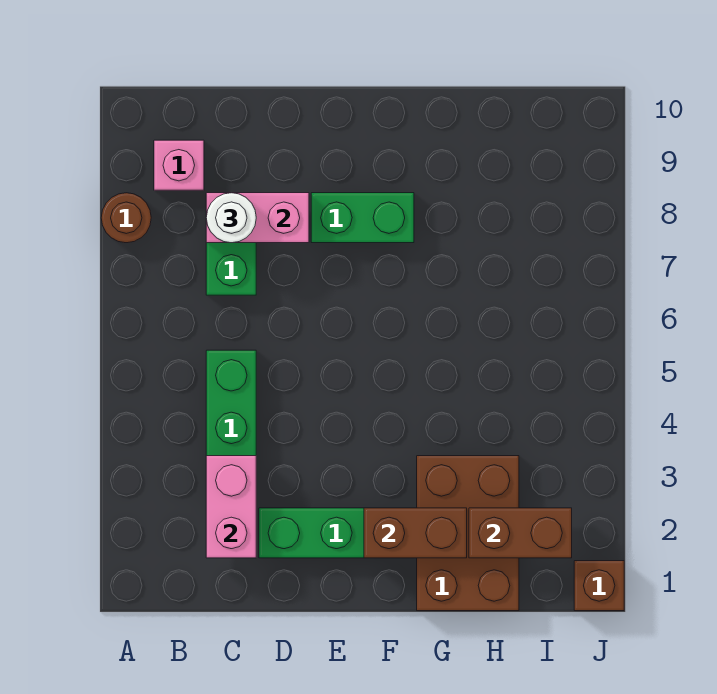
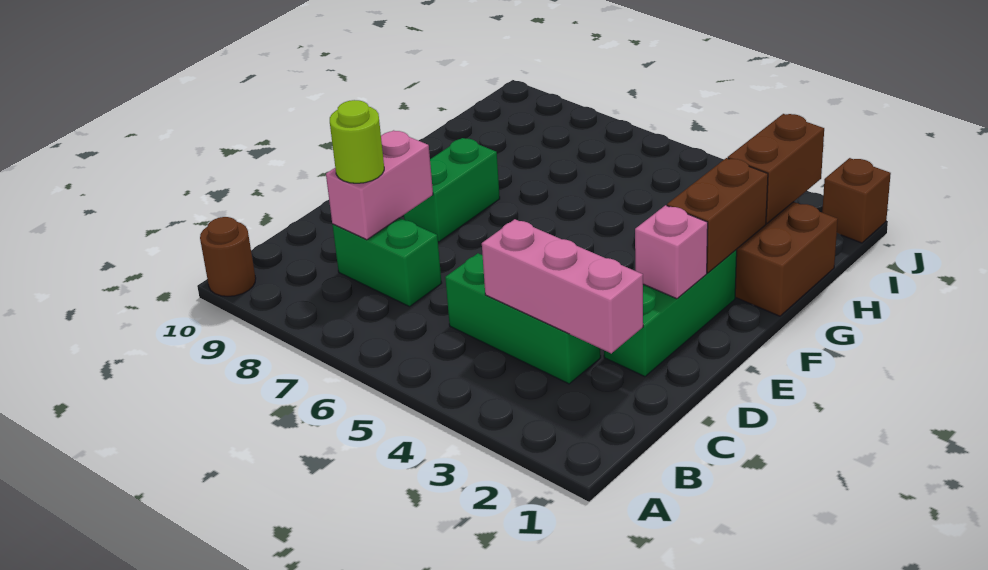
brown round brick A8 level 1 -> brown round brick A10 level 1
pink brick B9 level 1 -> pink brick E2 level 2
pink brick C2:C3 level 2 -> pink brick C2:C4 level 2
white round brick C8 level 3 -> lime round brick C8 level 3

